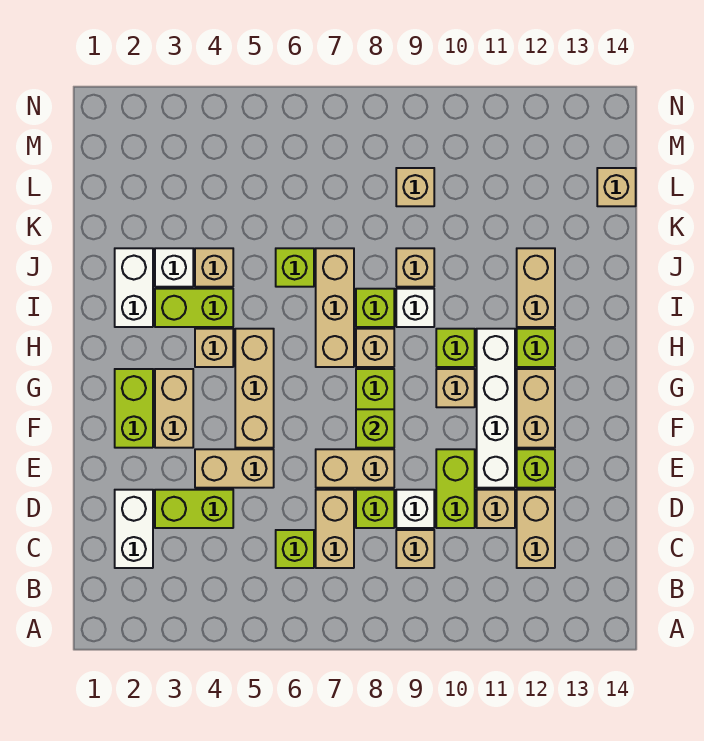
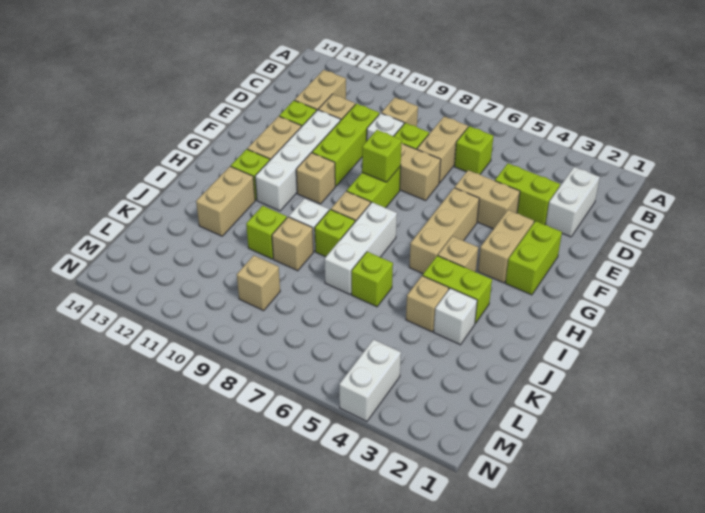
lime brick D10:E10 level 1 -> lime brick D10:F10 level 1
tan brick H7:J7 level 1 -> white brick H7:J7 level 1
lime brick H10 level 1 -> lime brick J10 level 1
white brick I2:J2 level 1 -> white brick M4:N4 level 1
tan brick L14 level 1 -> none

